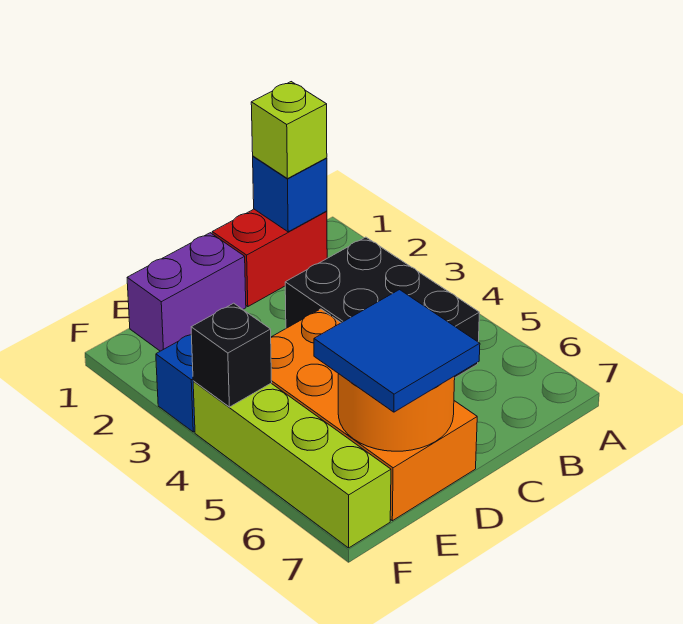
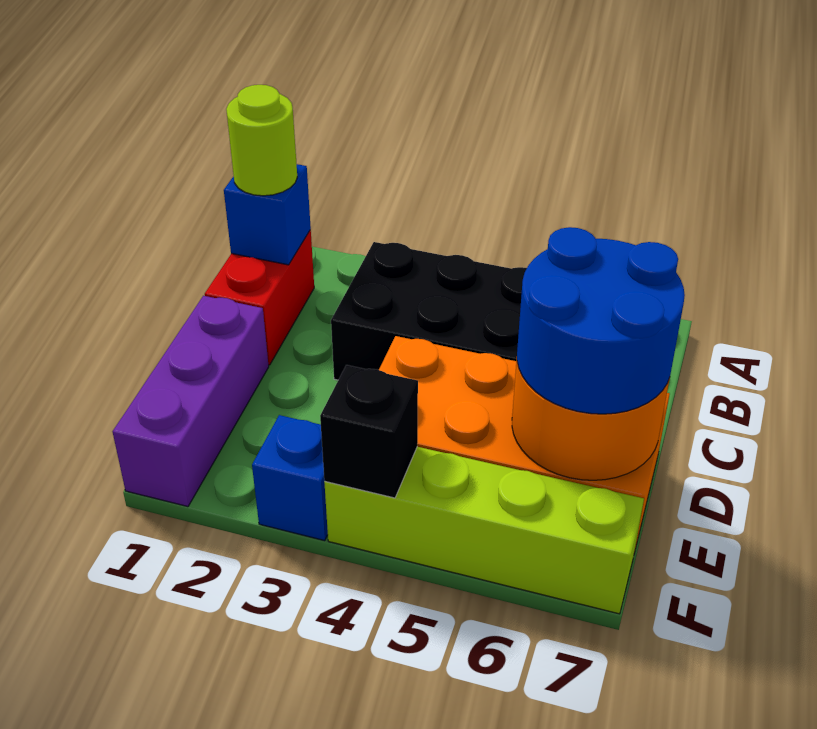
lime brick B1 level 3 -> lime round brick B1 level 3
purple brick D1:E1 level 1 -> purple brick D1:F1 level 1
blue tile D6:E7 level 3 -> blue round brick D6:E7 level 3

